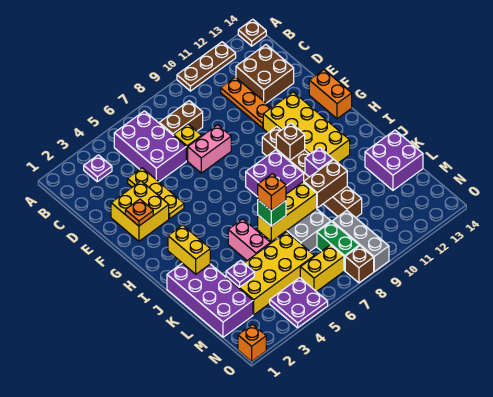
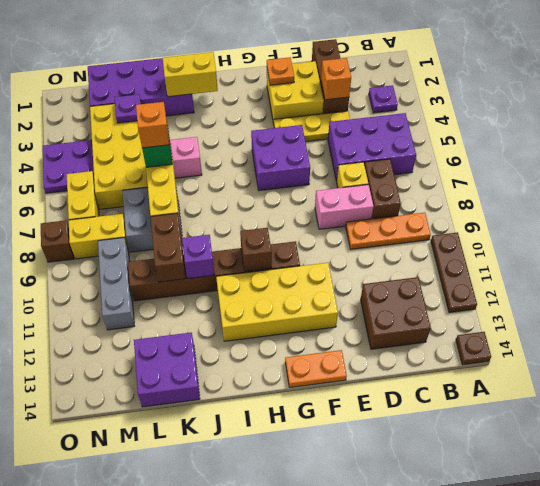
orange plate C11:E11 level 1 -> orange plate B9:D9 level 1
none -> brown brick D1:D3 level 1
pink brick E7:E8 level 1 -> pink brick D8:E8 level 1
orange brick F14:G14 level 1 -> orange plate F14:G14 level 1
purple brick H8:I9 level 1 -> purple brick F5:G6 level 1
green brick M8:N8 level 1 -> yellow brick M8:N8 level 1
grey brick M9:O9 level 1 -> grey brick M9:M11 level 1
orange brick O1 level 1 -> orange brick D3 level 2

